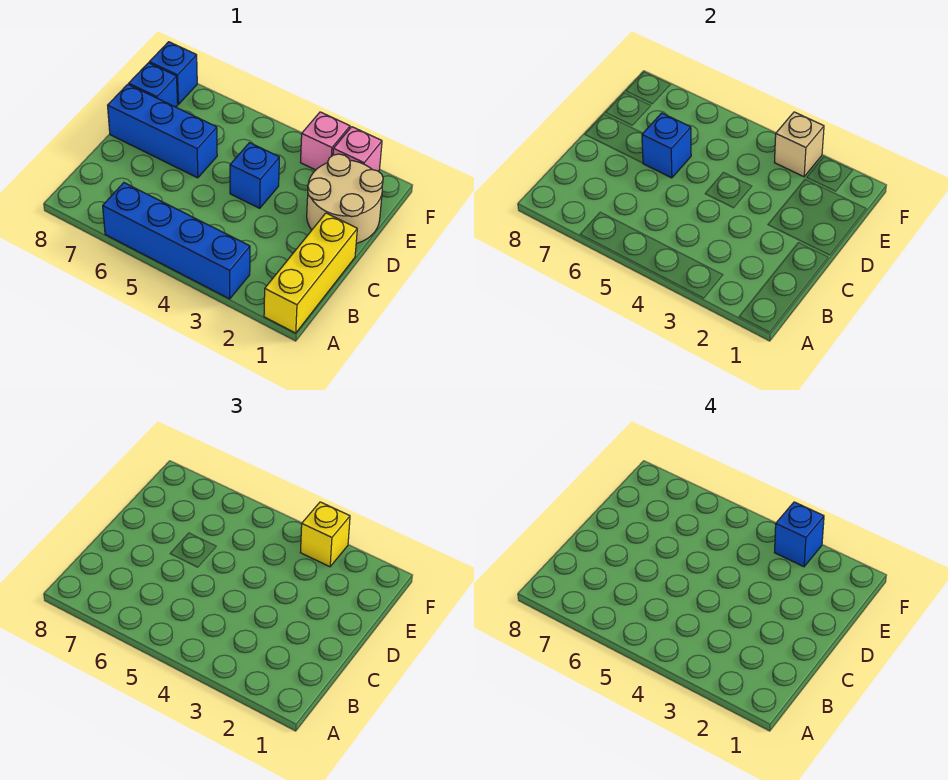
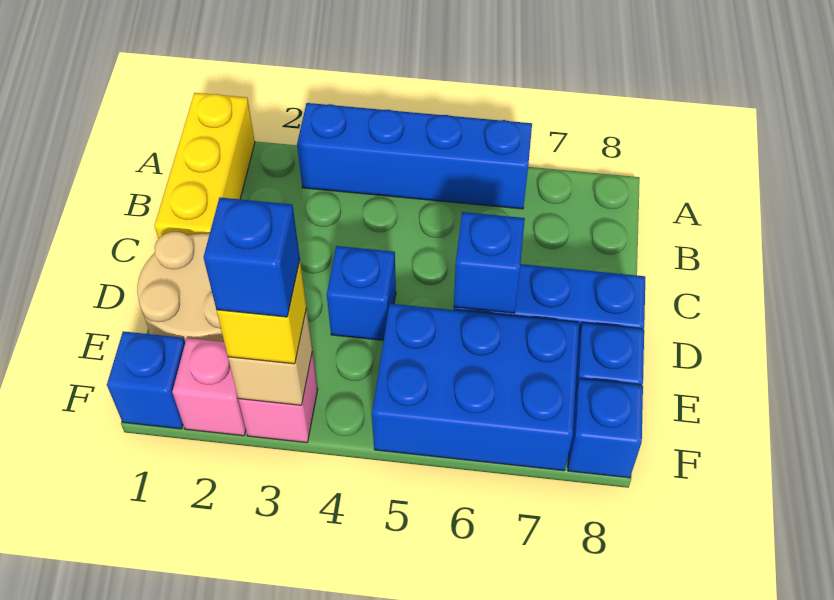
none -> blue brick E5:F7 level 1
none -> blue brick F1 level 1

